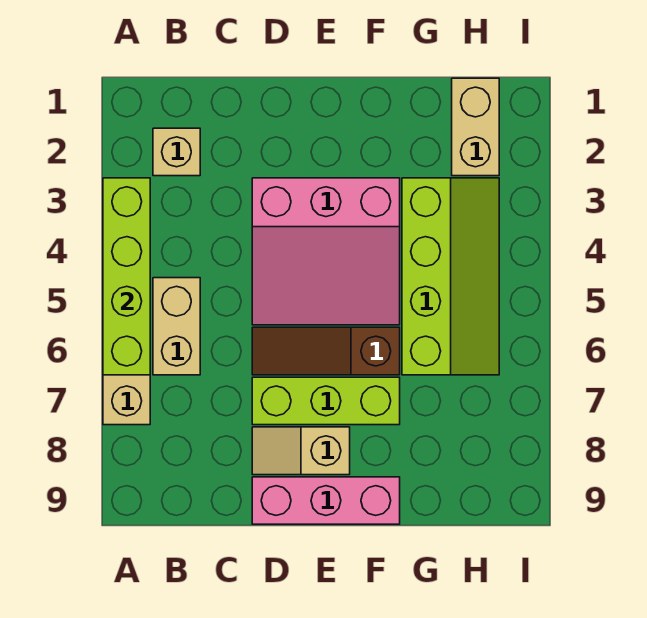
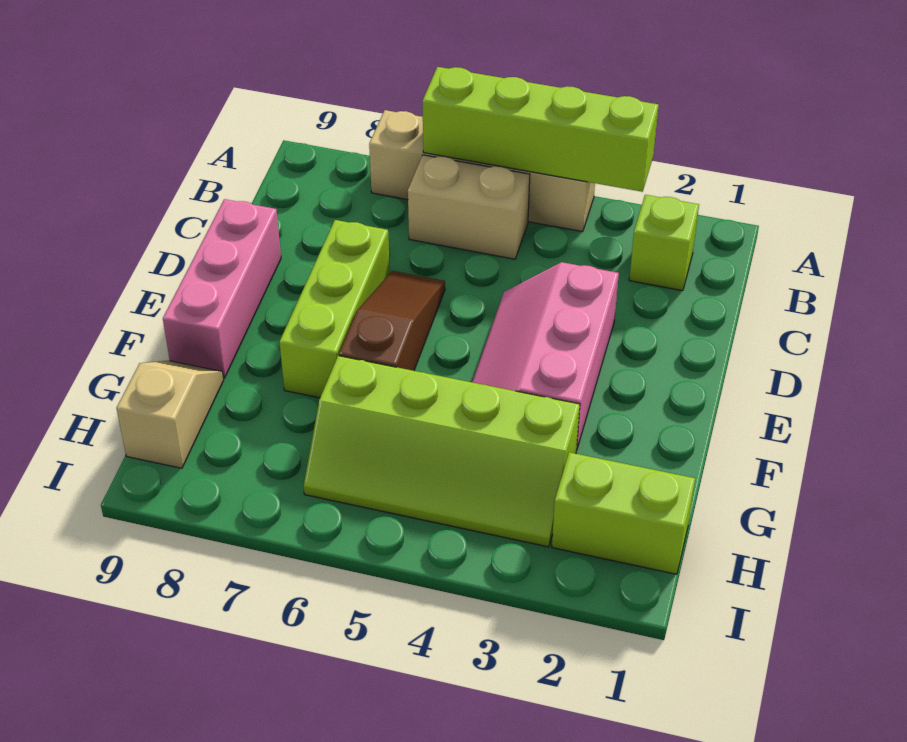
tan brick B2 level 1 -> lime brick B2 level 1
pink slope D3:F5 level 1 top 3 -> pink slope D3:F4 level 1 top 3
tan slope D8:E8 level 1 top E -> tan slope G9:H9 level 1 top H
tan brick H1:H2 level 1 -> lime brick H1:H2 level 1

